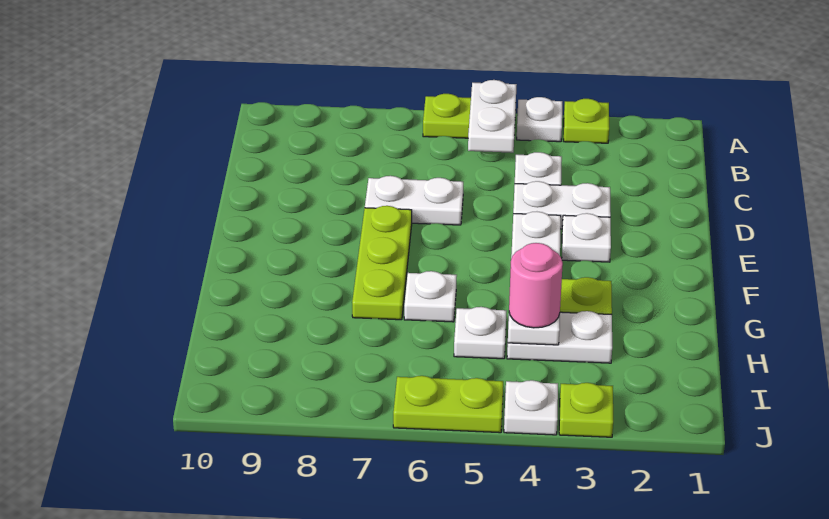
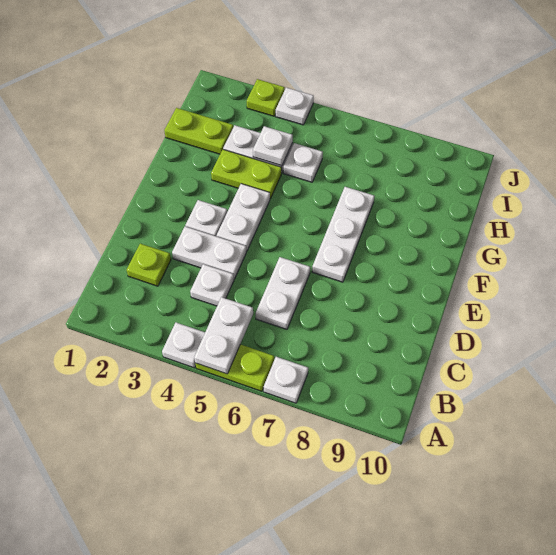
lime plate A3 level 1 -> lime plate C2 level 1
white plate D6:D7 level 1 -> white plate C6:D6 level 1
lime plate E7:G7 level 1 -> white plate E7:G7 level 1
white plate G6 level 1 -> white plate A7 level 1
pink round brick H4 level 3 -> none
lime plate J5:J6 level 1 -> lime plate H1:H2 level 1

